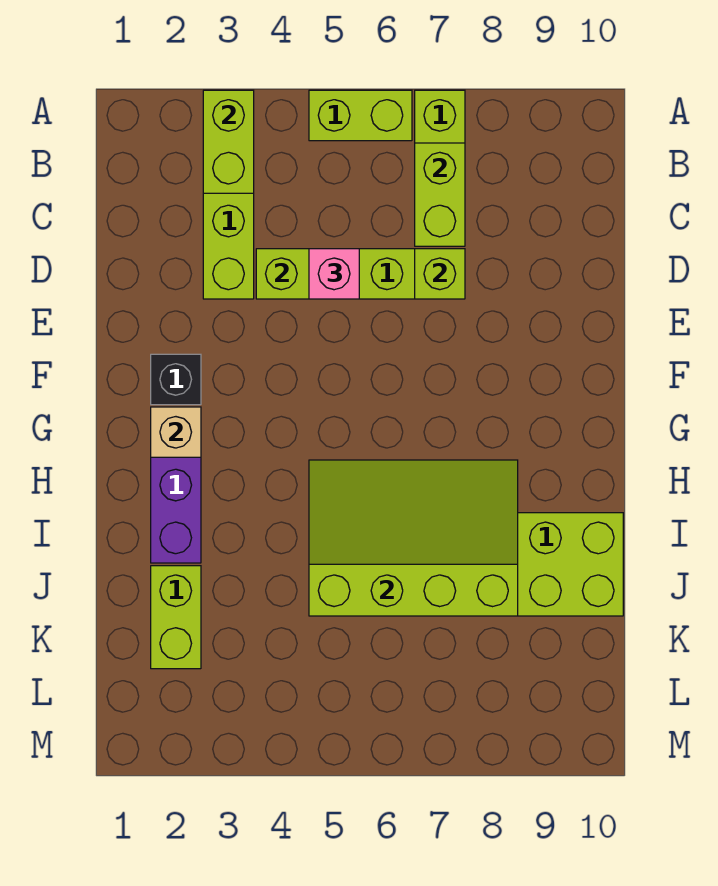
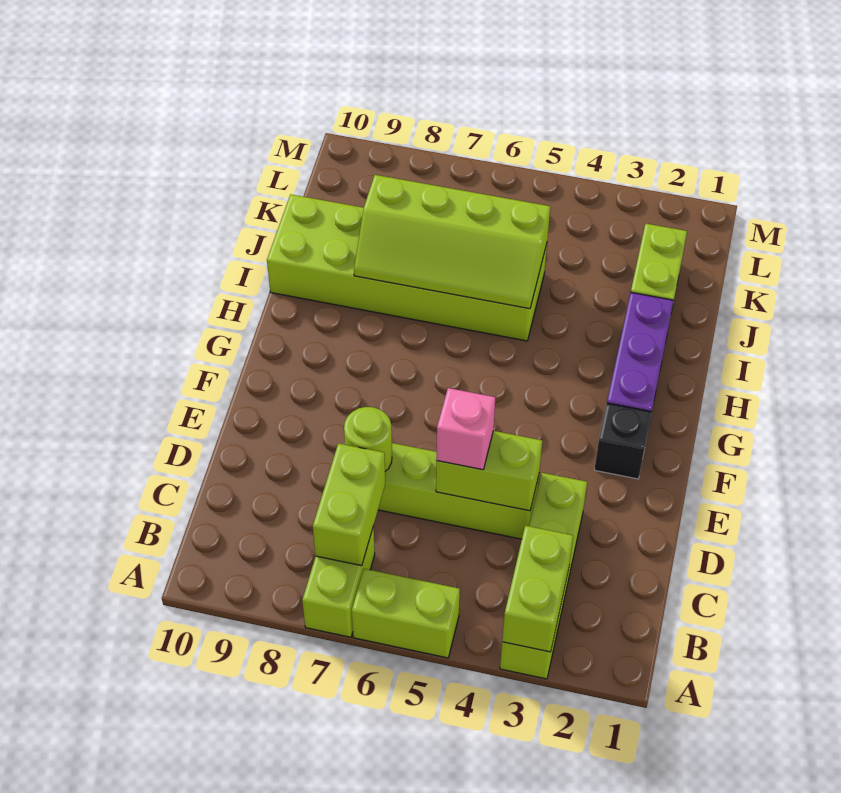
lime brick D7 level 2 -> lime round brick D7 level 2
tan brick G2 level 2 -> none
lime slope H5:J8 level 2 top J -> lime slope I5:J8 level 2 top J

